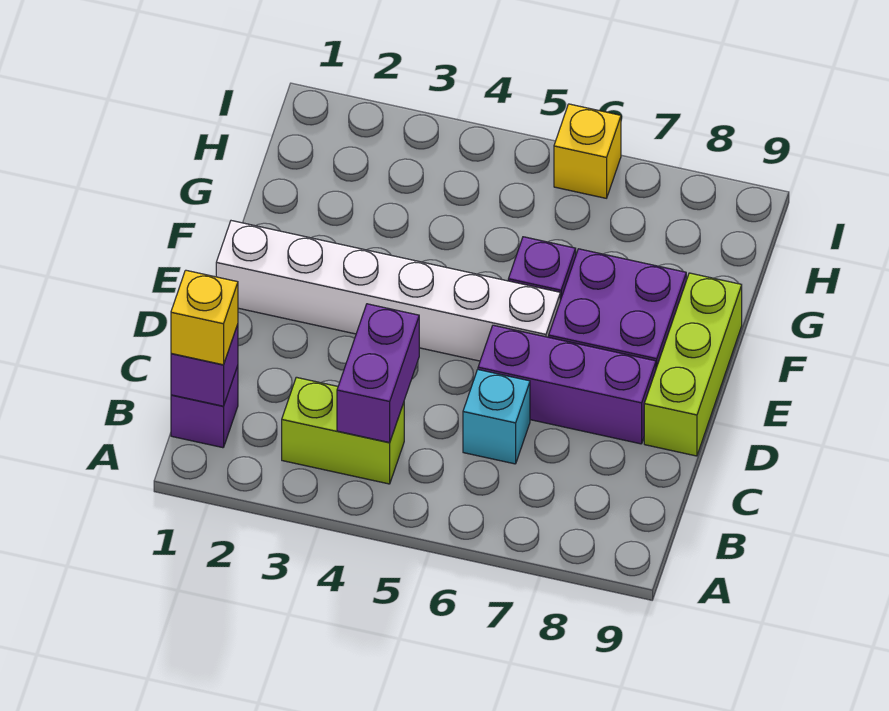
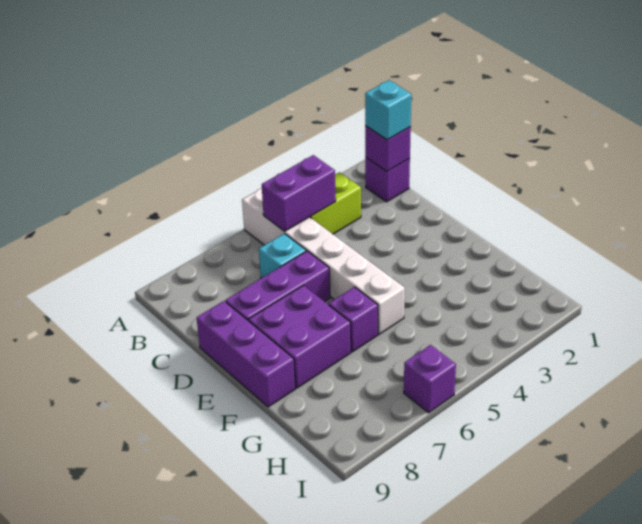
yellow brick B1 level 3 -> cyan brick B1 level 3
purple brick B4:C4 level 2 -> purple brick B4:B5 level 2
lime brick D9:F9 level 1 -> purple brick D9:F9 level 1
white brick E1:E6 level 1 -> white brick A5:F5 level 1
yellow brick I6 level 1 -> purple brick I6 level 1

